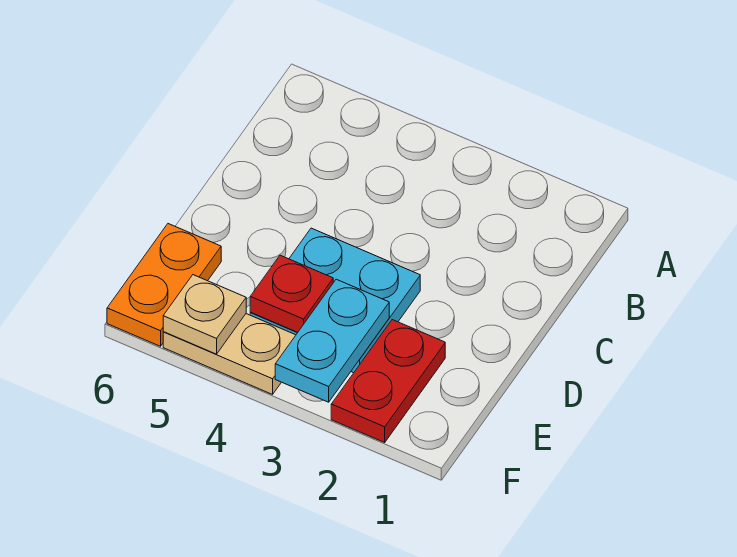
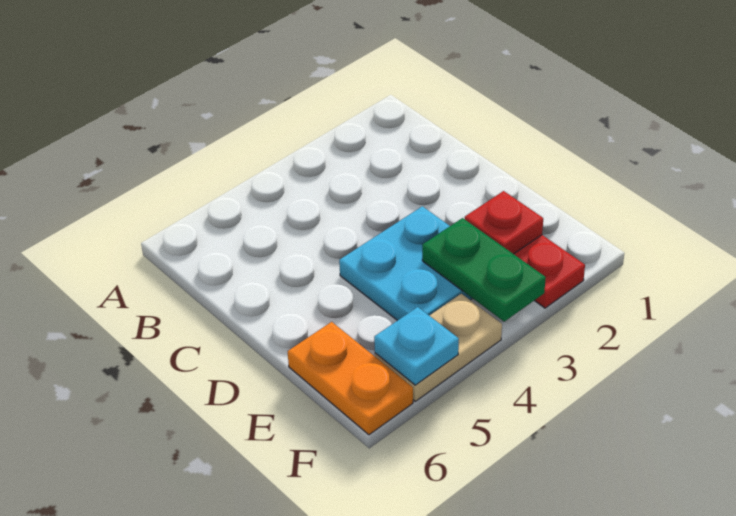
cyan plate E3:F3 level 2 -> green plate E3:F3 level 2
red plate E4 level 2 -> red plate E2 level 2
tan plate F5 level 2 -> cyan plate F5 level 2

